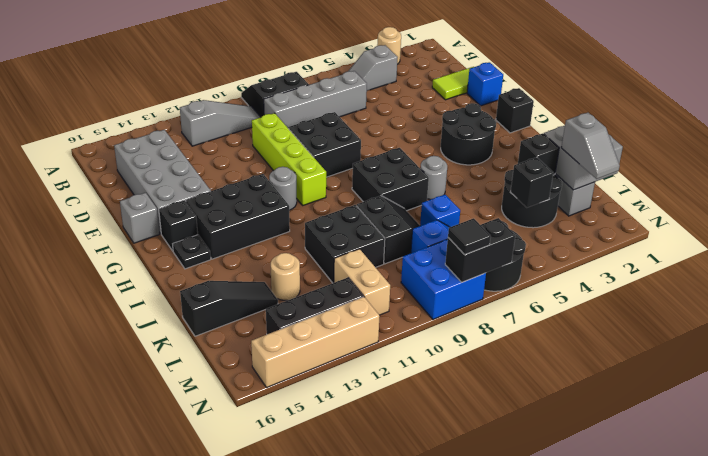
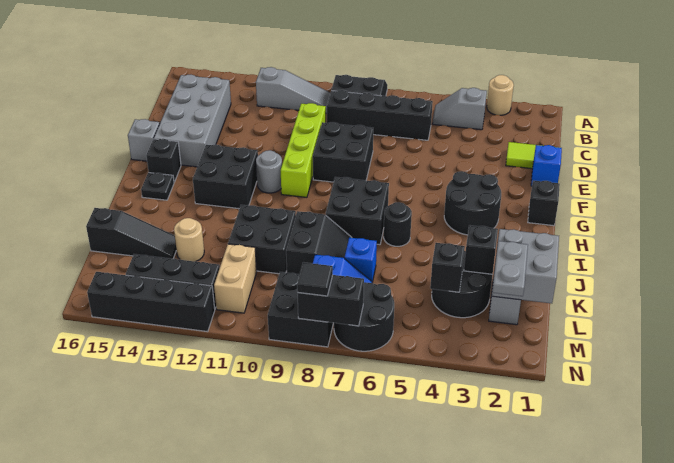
grey brick C6:C9 level 1 -> black brick C6:C9 level 1
black brick G12:H14 level 1 -> black brick G12:H13 level 1
grey round brick I6 level 1 -> black round brick I6 level 1
grey slope L2:M2 level 3 top L -> grey plate L2:M2 level 3
blue brick M8:N9 level 1 -> black brick M8:N9 level 1
tan brick N12:N15 level 1 -> black brick N12:N15 level 1

